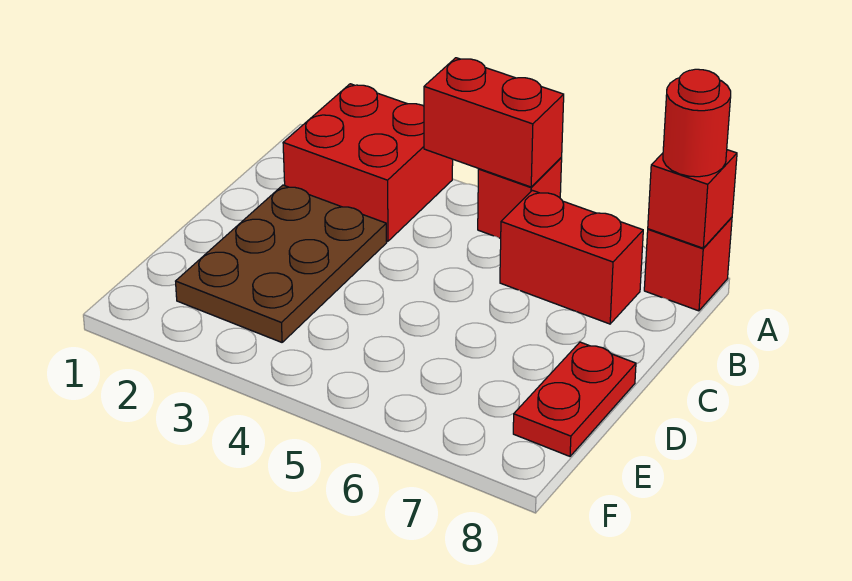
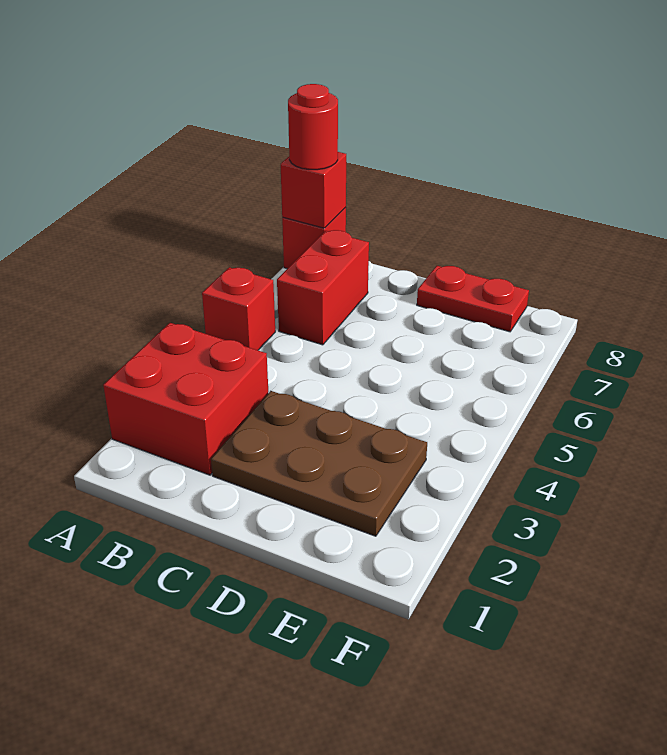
red brick A4:A5 level 2 -> none

